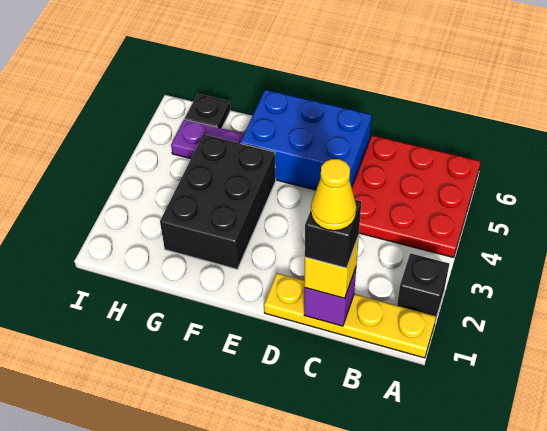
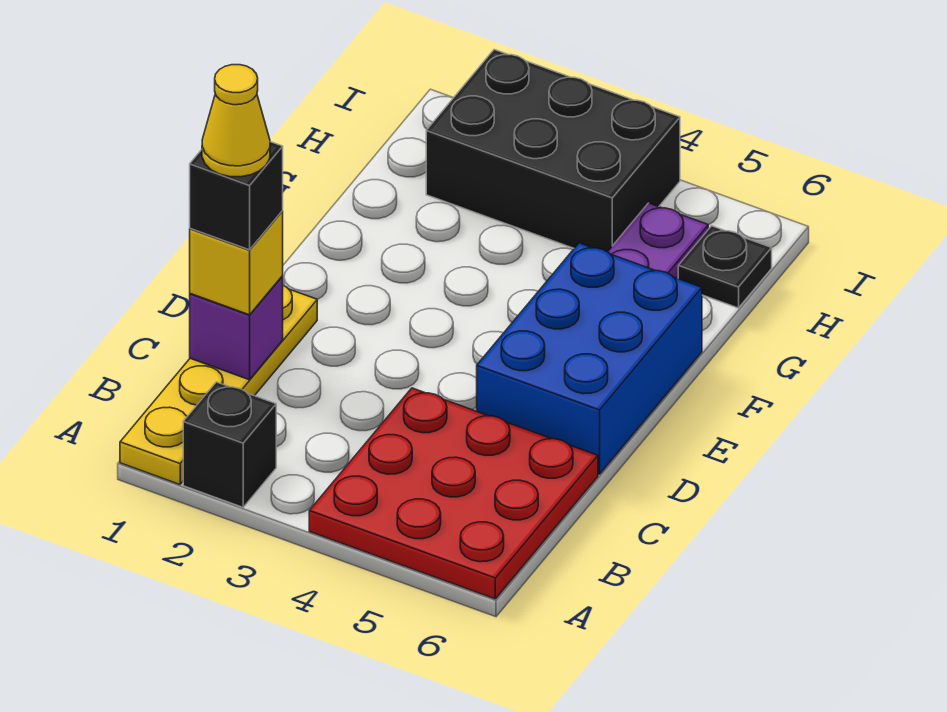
black brick F2:G4 level 1 -> black brick H2:I4 level 1

